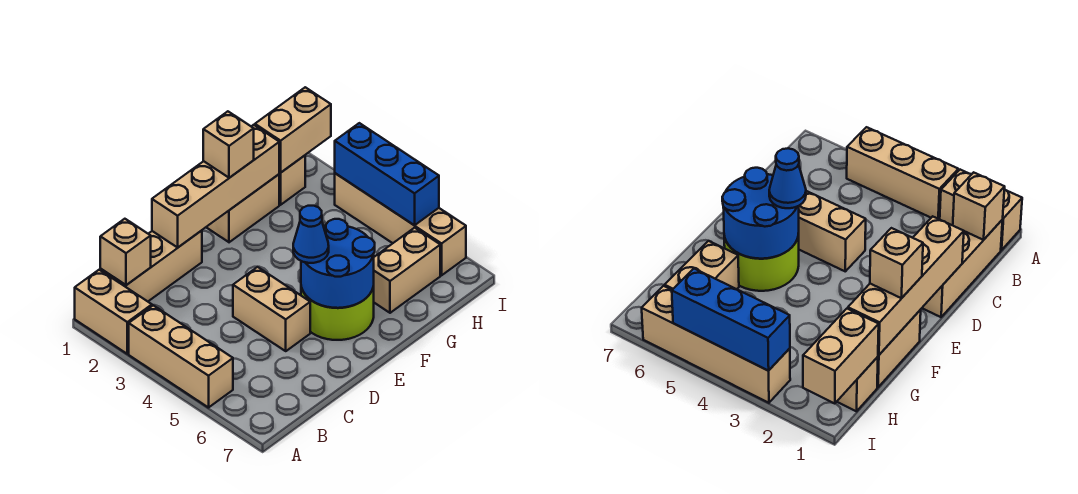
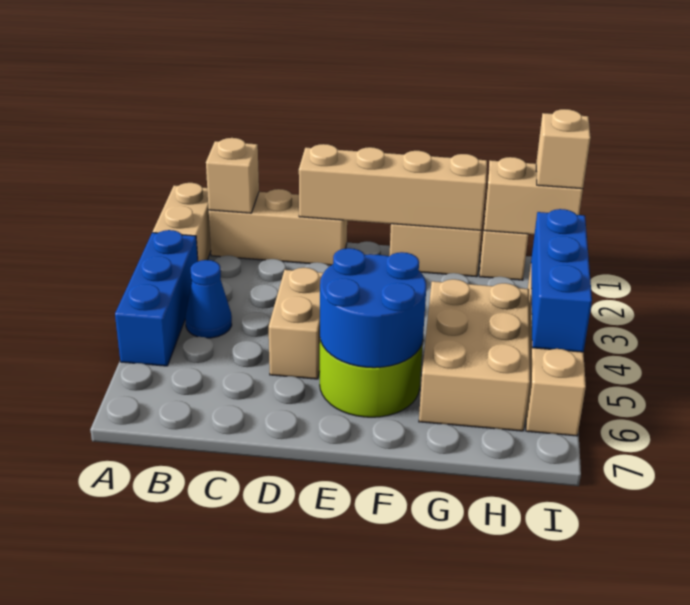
tan brick A3:A5 level 1 -> blue brick A3:A5 level 1
blue cone E5 level 3 -> blue cone B4 level 1
tan brick F1 level 3 -> tan brick I1 level 3
tan brick G6:H6 level 1 -> tan brick G4:H6 level 1

